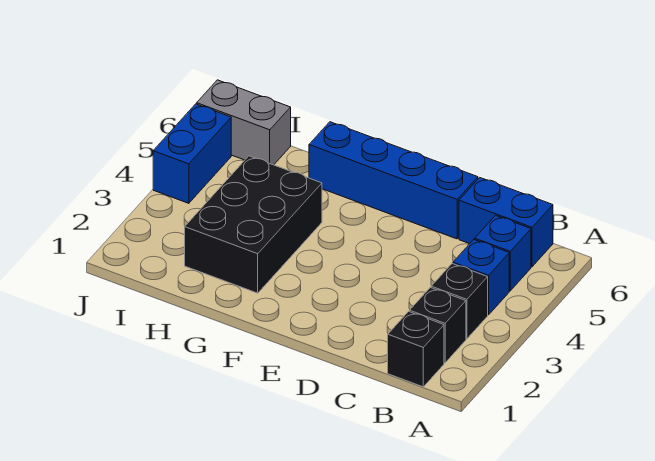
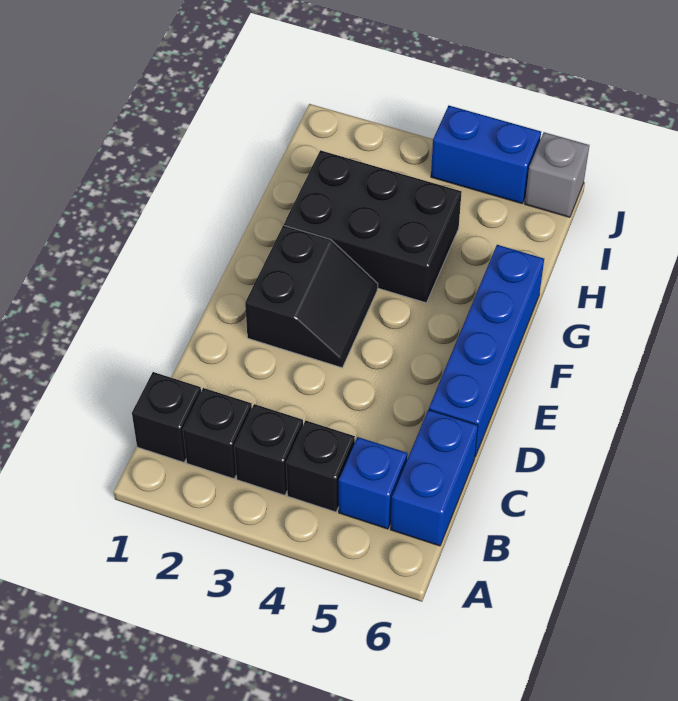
blue brick B4 level 1 -> black brick B4 level 1
none -> black slope E2:F3 level 1 top 2
grey brick I6:J6 level 1 -> grey brick J6 level 1

